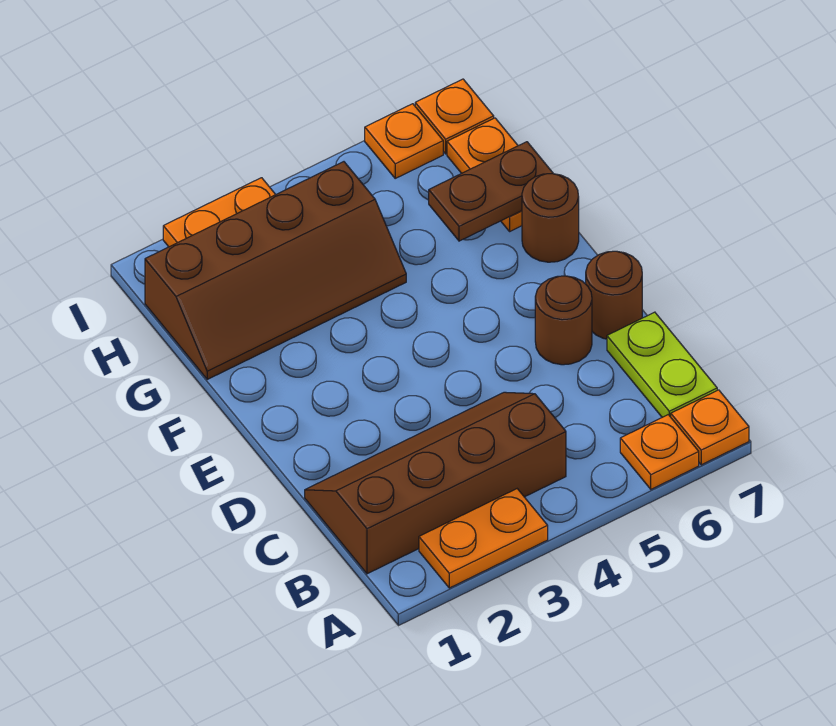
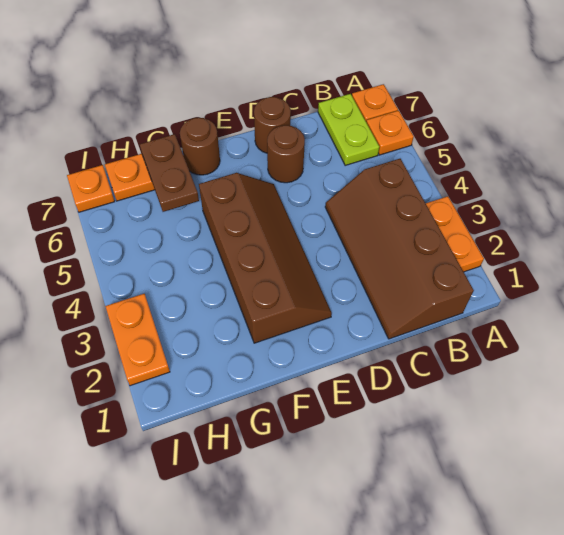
lime plate B7:C7 level 1 -> lime plate B6:B7 level 1
brown slope G1:H4 level 1 top H -> brown slope E2:F5 level 1 top F
orange plate I6 level 1 -> none

